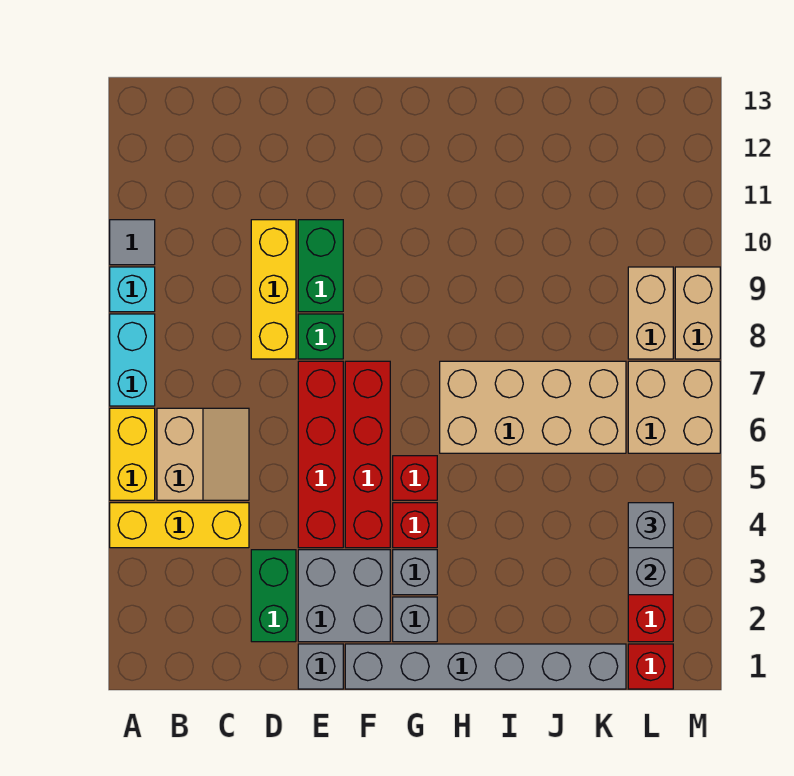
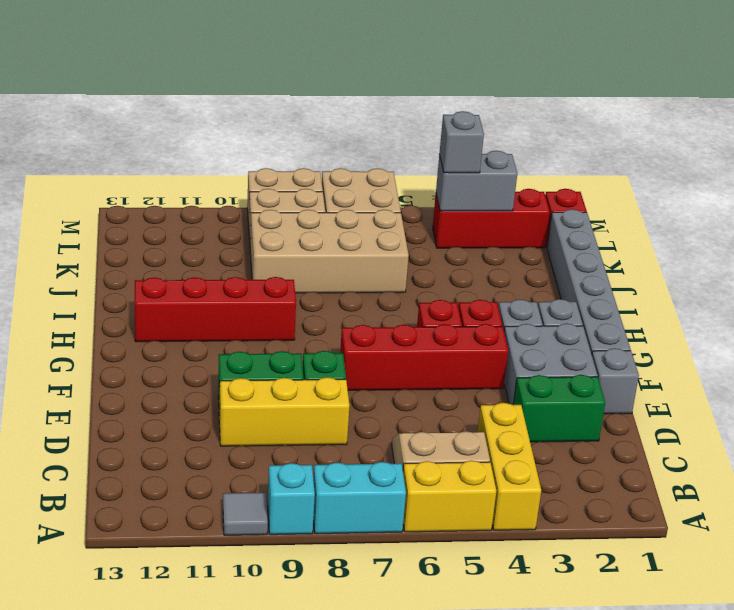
red brick E4:E7 level 1 -> red brick H9:H12 level 1
tan brick H6:K7 level 1 -> tan brick J6:K9 level 1

